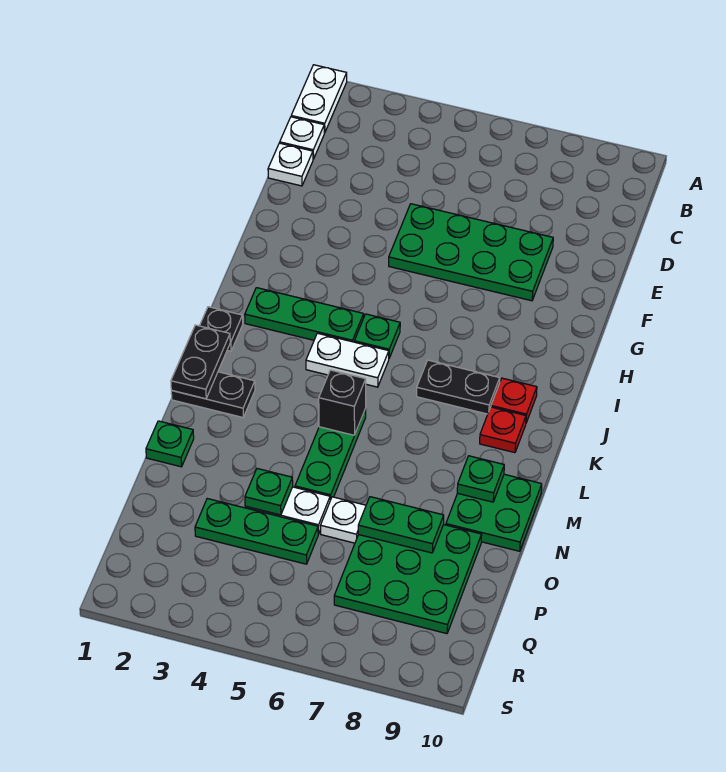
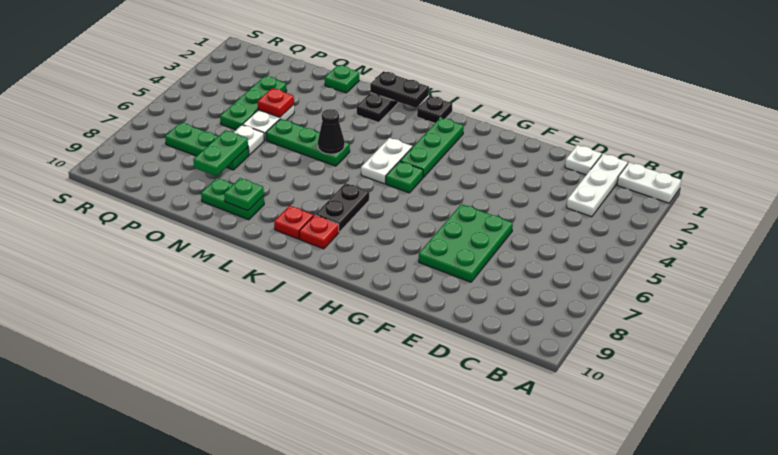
white plate C1 level 1 -> white plate C1:C3 level 1
green plate E5:F8 level 1 -> green plate E6:F8 level 1
black brick L5 level 2 -> black cone L5 level 2
green plate M9:N10 level 1 -> green plate M9:N9 level 1
green plate O4 level 2 -> red plate O4 level 2
green plate O7:Q9 level 1 -> green plate O7:Q7 level 1

